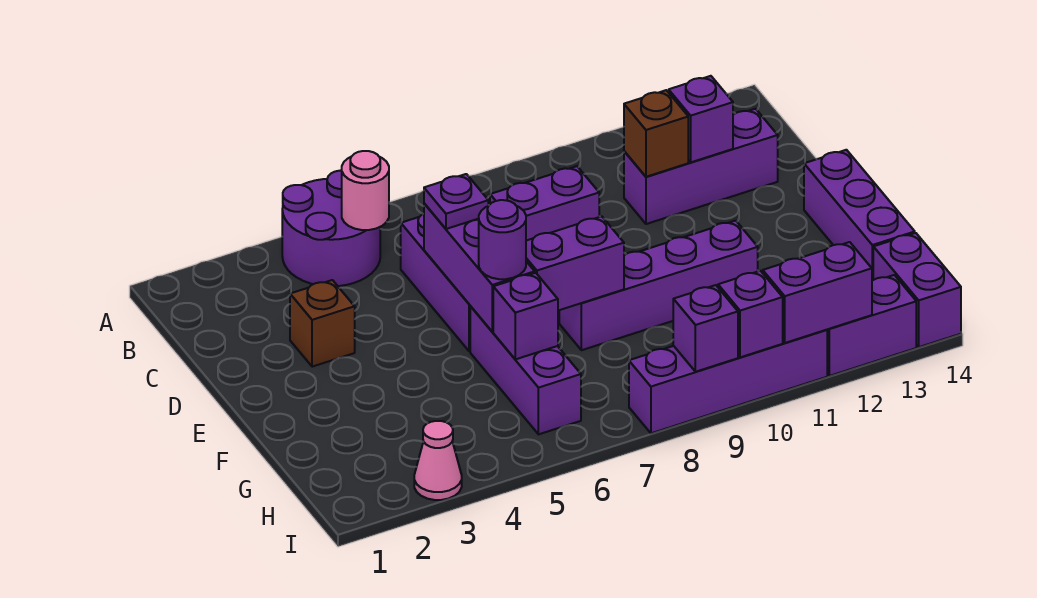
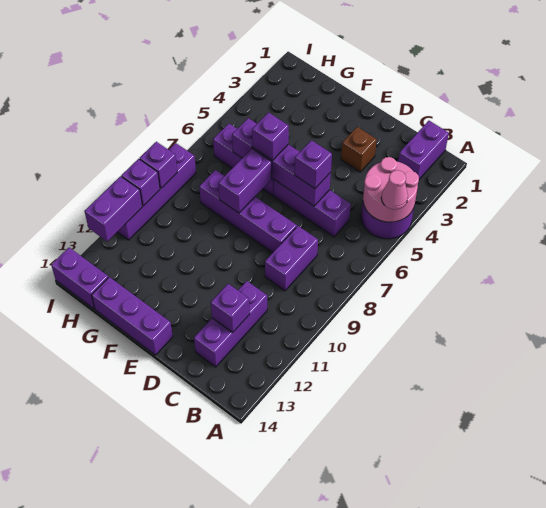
pink round brick B5 level 2 -> pink round brick A4:B5 level 2
brown brick C11 level 2 -> none
purple plate D6 level 3 -> purple brick D6 level 3
purple round brick F6 level 3 -> purple brick F6 level 3
purple brick F8:F11 level 1 -> purple brick D8:G8 level 1
pink cone I3 level 1 -> pink cone A5 level 3
purple brick I12:I13 level 1 -> purple brick B1:B2 level 1

